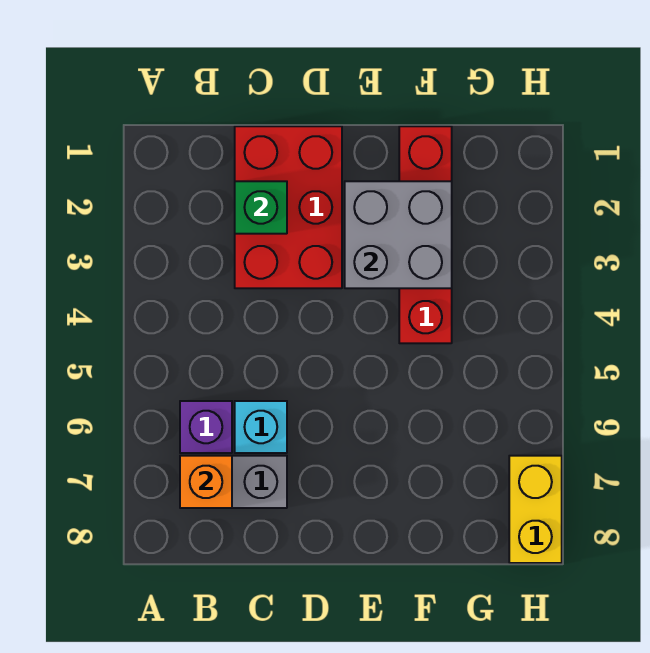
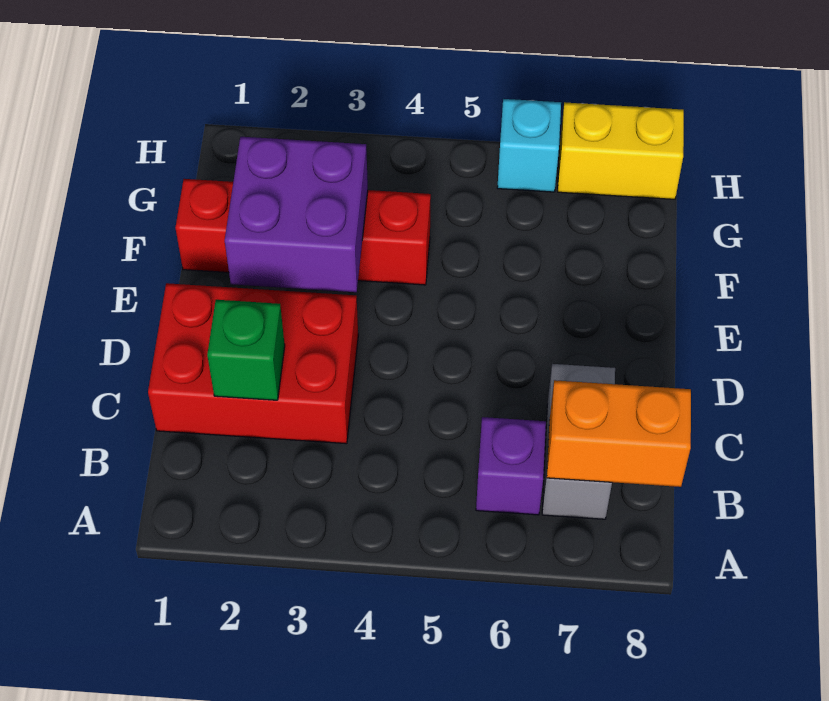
orange brick B7 level 2 -> orange brick B7:B8 level 2
cyan brick C6 level 1 -> cyan brick H6 level 1
grey brick E2:F3 level 2 -> purple brick E2:F3 level 2

